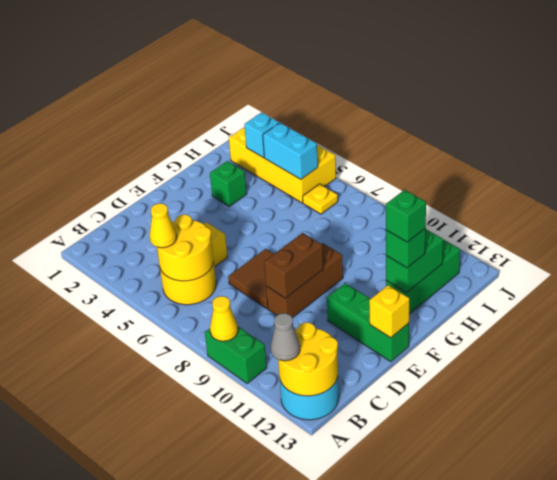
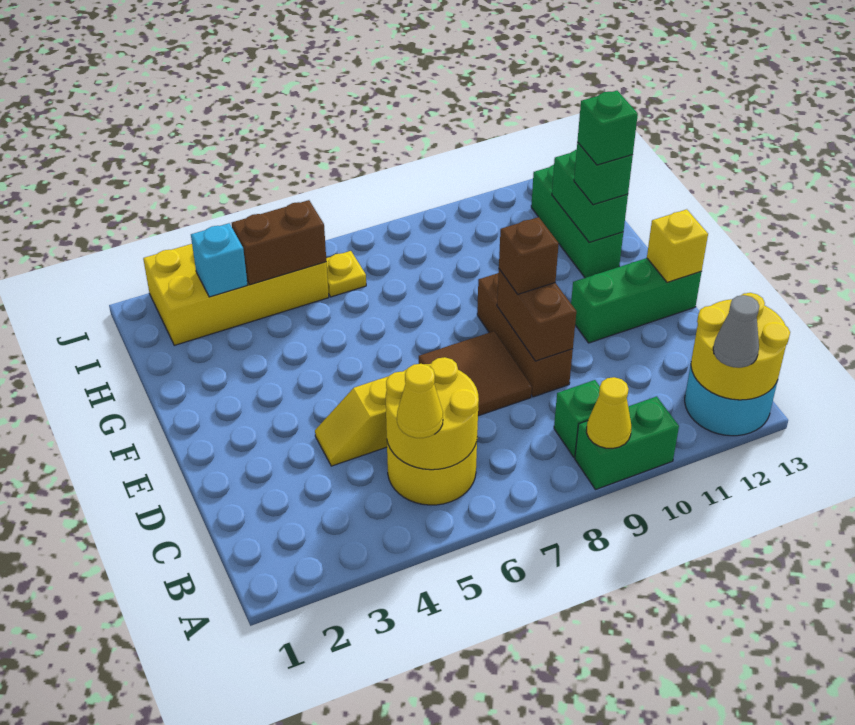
none -> brown brick E9 level 3
green brick G3 level 1 -> green brick B9 level 1
cyan brick I4:I5 level 2 -> brown brick I4:I5 level 2

